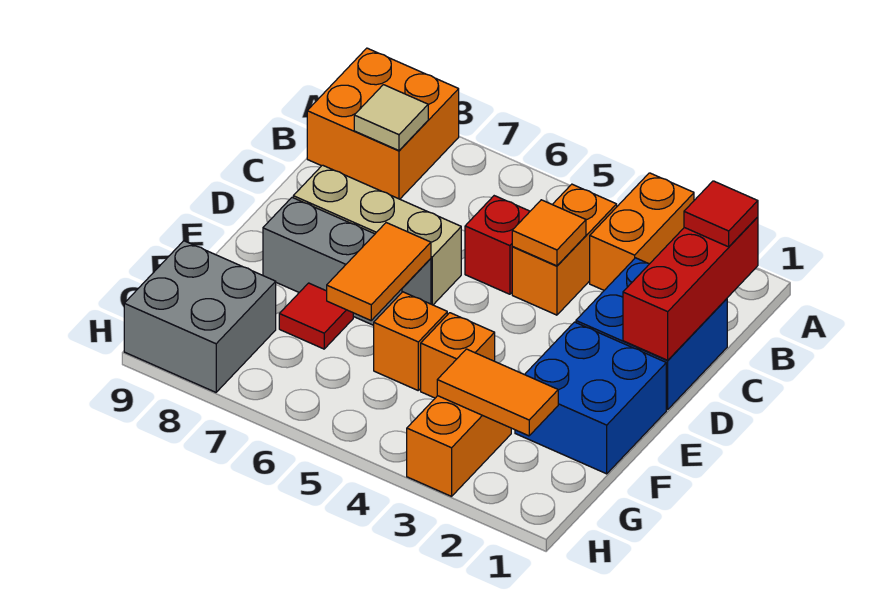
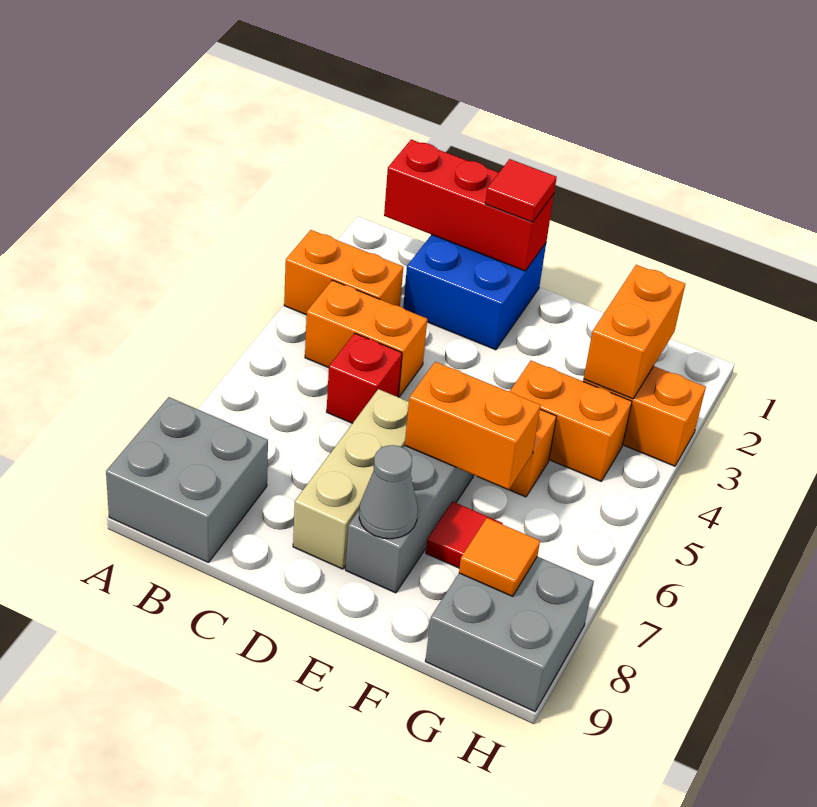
orange brick A8:B9 level 1 -> grey brick A8:B9 level 1
red tile B1 level 3 -> red tile D1 level 3
tan tile B8 level 2 -> none
orange tile C4 level 2 -> orange tile G8 level 2
blue brick E1:F2 level 1 -> none
orange tile E6:F6 level 2 -> orange brick E6:F6 level 2
none -> grey cone E8 level 2
orange brick F4 level 1 -> orange brick F4:G4 level 1
orange tile G2:G3 level 2 -> orange brick G2:G3 level 2

